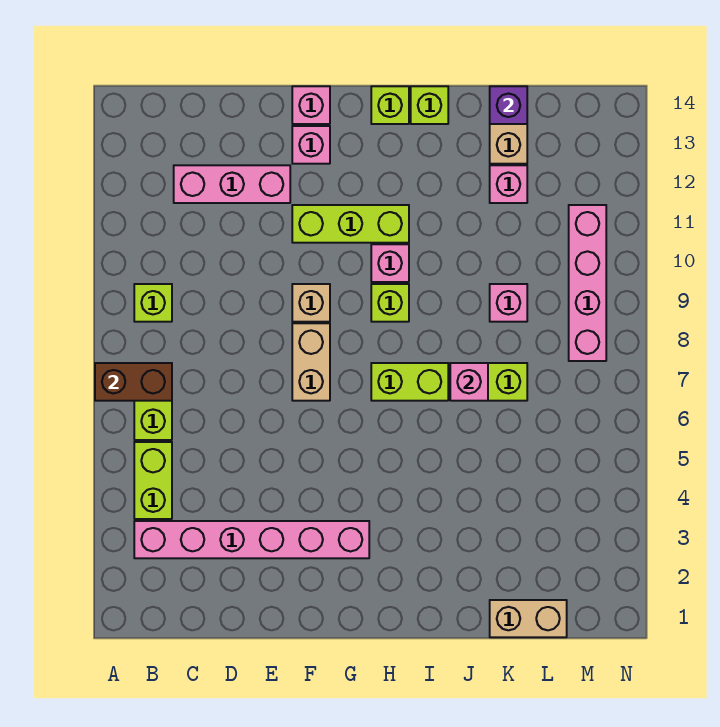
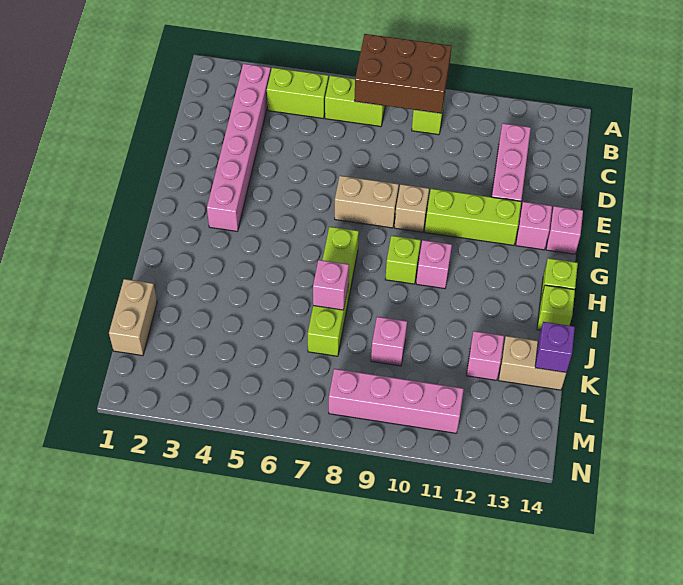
brown brick A7:B7 level 2 -> brown brick A7:B9 level 2
lime brick F11:H11 level 1 -> lime brick F10:F12 level 1

